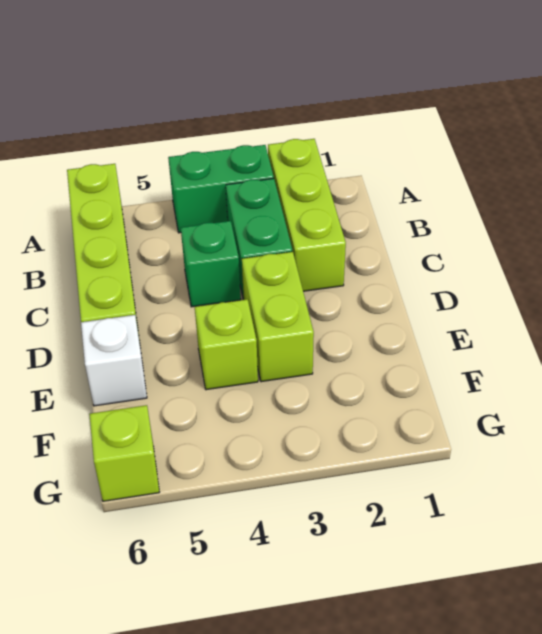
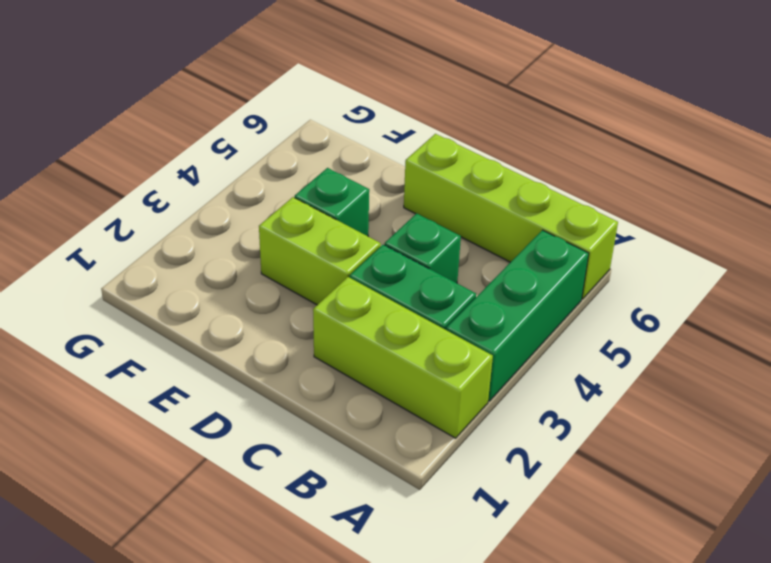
green brick A3:A4 level 1 -> green brick A3:A5 level 1
lime brick E4 level 1 -> green brick E4 level 1
white brick E6 level 1 -> none
lime brick G6 level 1 -> none

